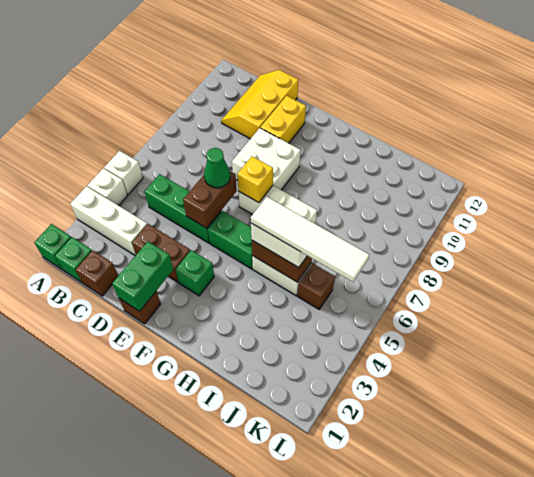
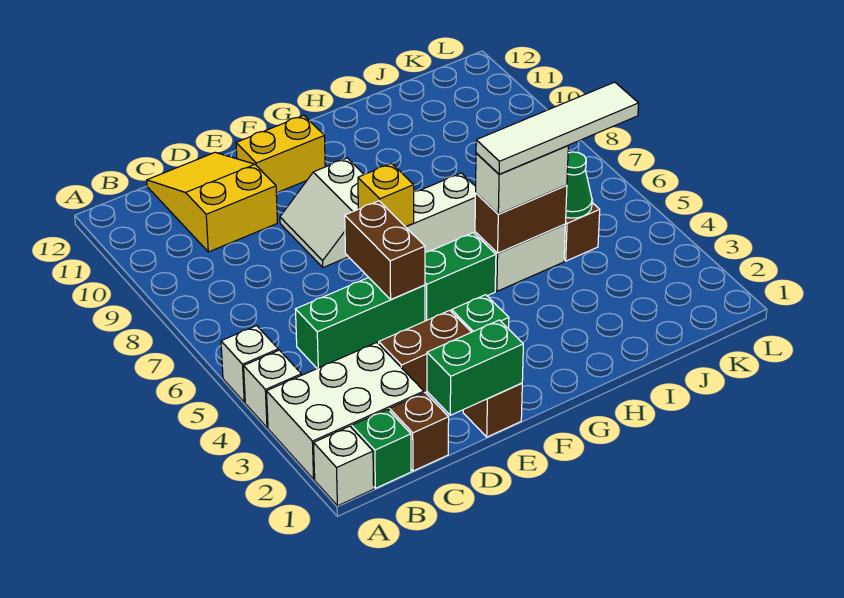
green brick A1 level 1 -> white brick A1 level 1
white brick A3:C3 level 1 -> white brick A2:C3 level 1
yellow slope C10:D12 level 1 top D -> yellow slope C10:D12 level 1 top 10
green brick E1:E2 level 2 -> green brick D1:E1 level 2
green cone E6 level 3 -> green cone J5 level 2
white brick E8:F9 level 1 -> white slope E8:F9 level 1 top F
yellow brick E10:E11 level 1 -> yellow brick E11:F11 level 1

